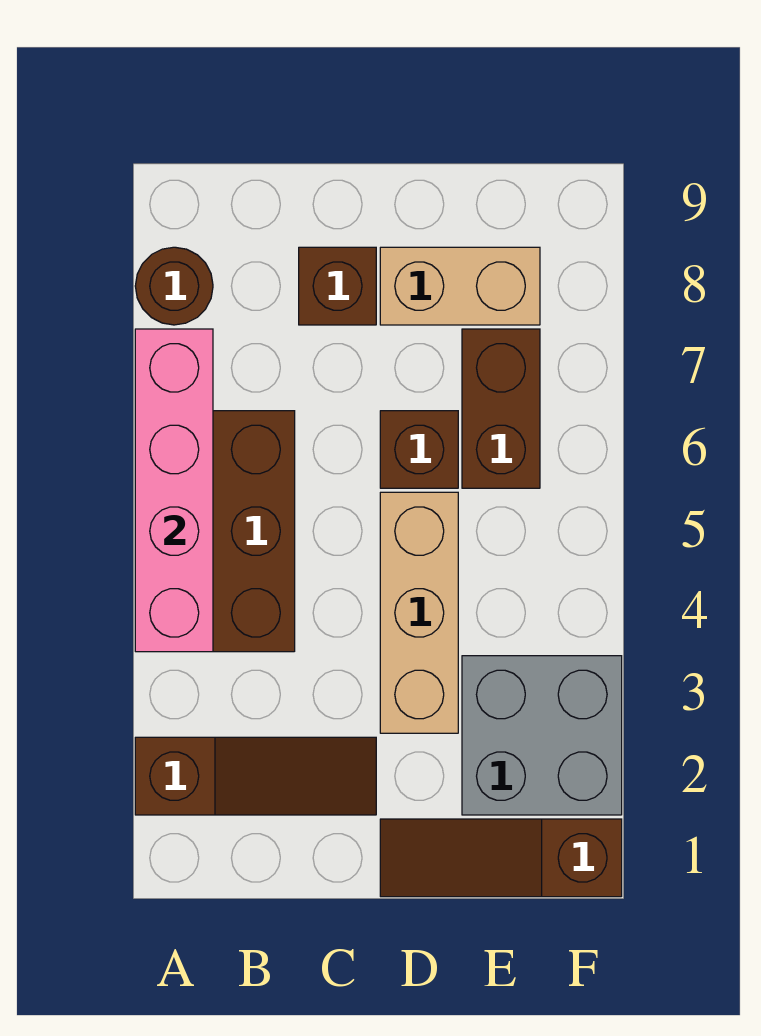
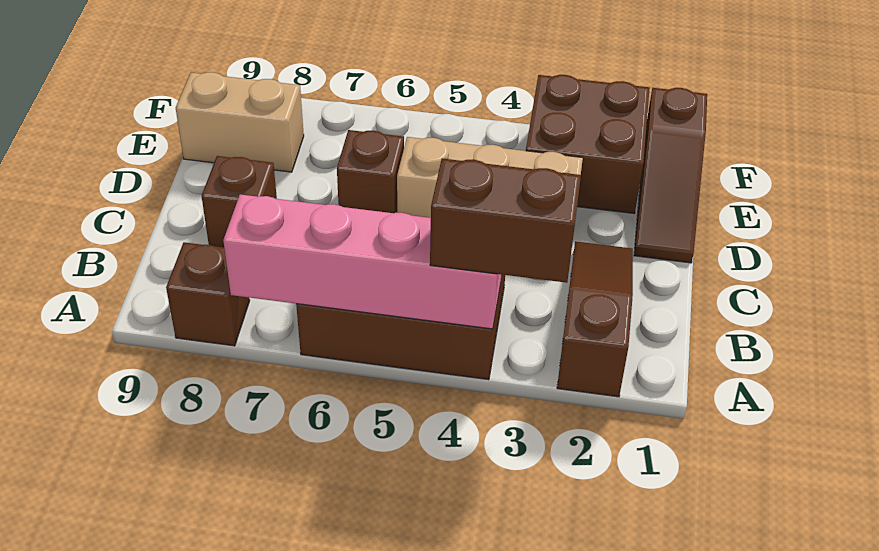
brown round brick A8 level 1 -> brown brick A8 level 1
tan brick D8:E8 level 1 -> tan brick E8:E9 level 1
grey brick E2:F3 level 1 -> brown brick E2:F3 level 1
brown brick E6:E7 level 1 -> brown brick A3:A4 level 3

